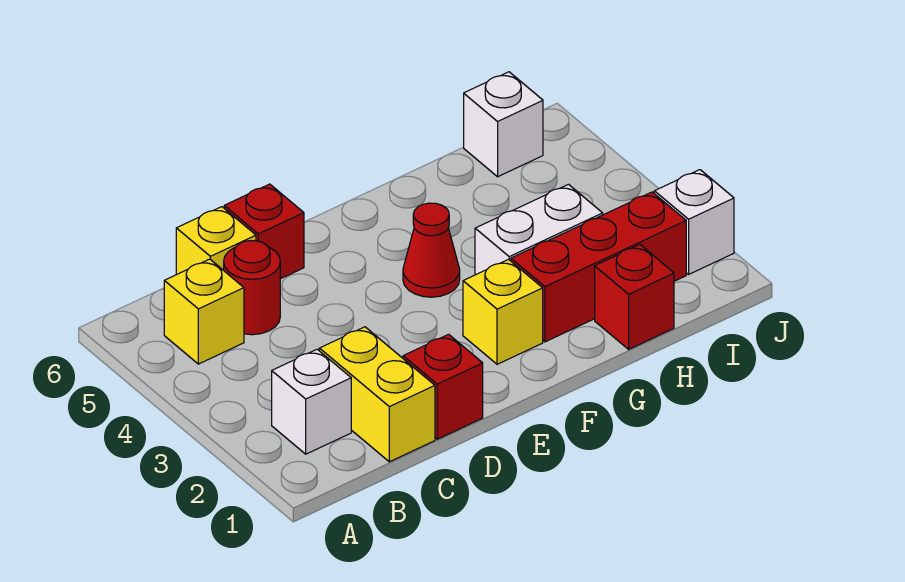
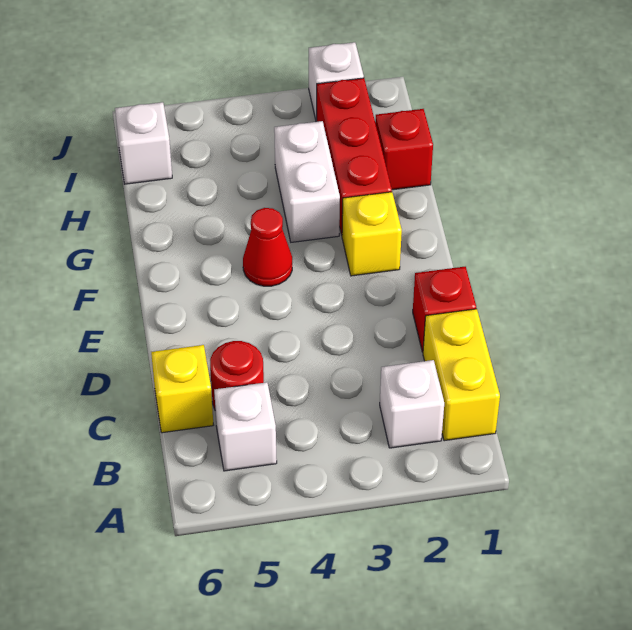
yellow brick B5 level 1 -> white brick B5 level 1
yellow brick C1:C2 level 1 -> yellow brick B1:C1 level 1
red brick D6 level 1 -> none

